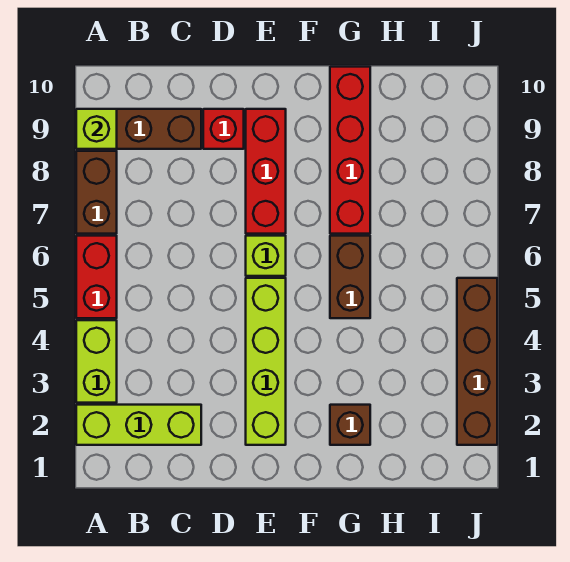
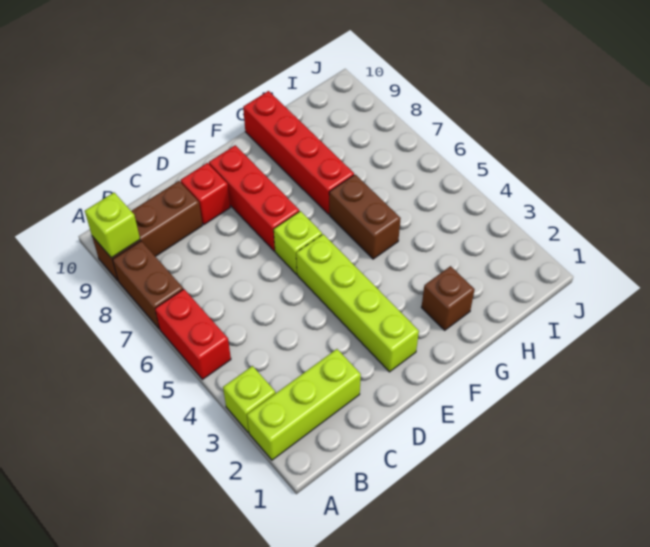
lime brick A3:A4 level 1 -> lime brick A3 level 1
brown brick J2:J5 level 1 -> none

